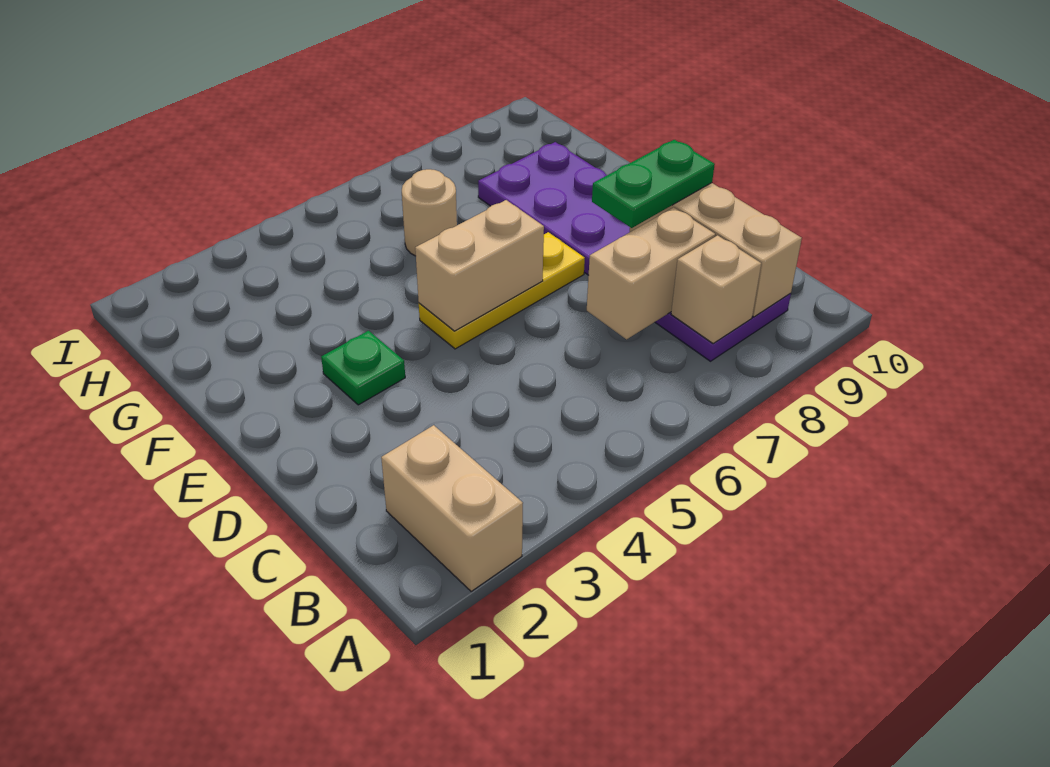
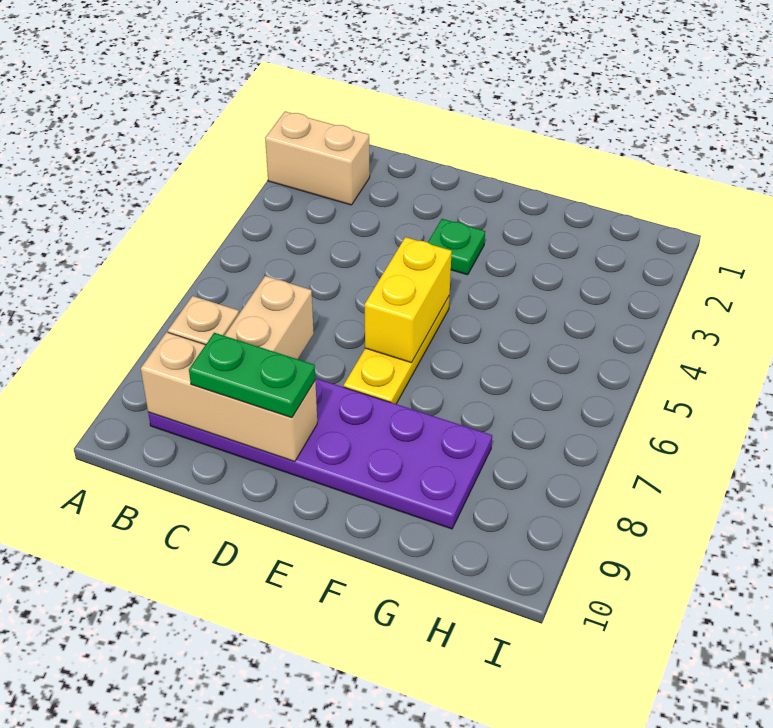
green plate D8:D9 level 3 -> green plate C9:D9 level 3
tan brick E5:E6 level 2 -> yellow brick E5:E6 level 2
tan round brick G6 level 1 -> none

